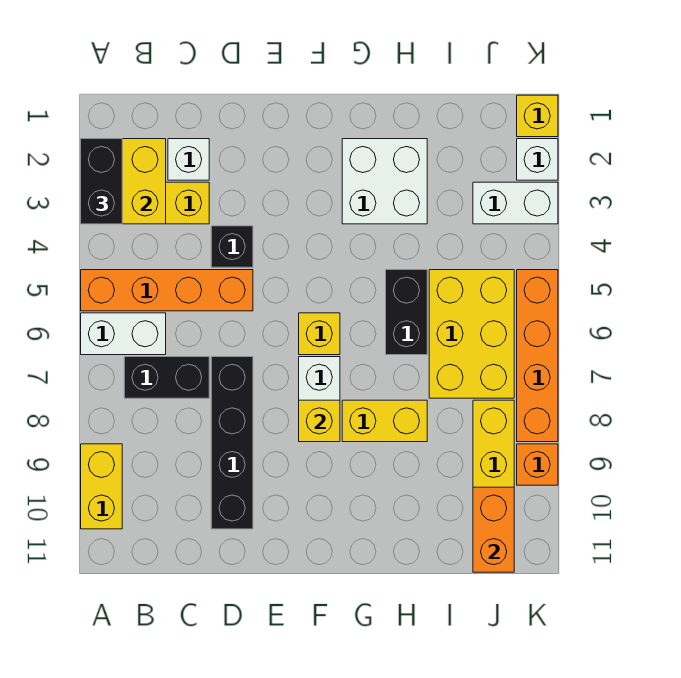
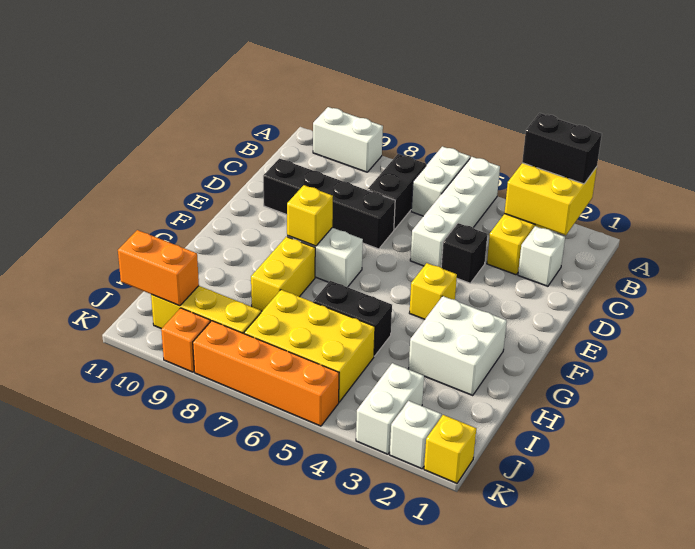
orange brick A5:D5 level 1 -> white brick A5:D5 level 1
yellow brick A9:A10 level 1 -> white brick A9:A10 level 1
yellow brick F6 level 1 -> yellow brick F4 level 1

